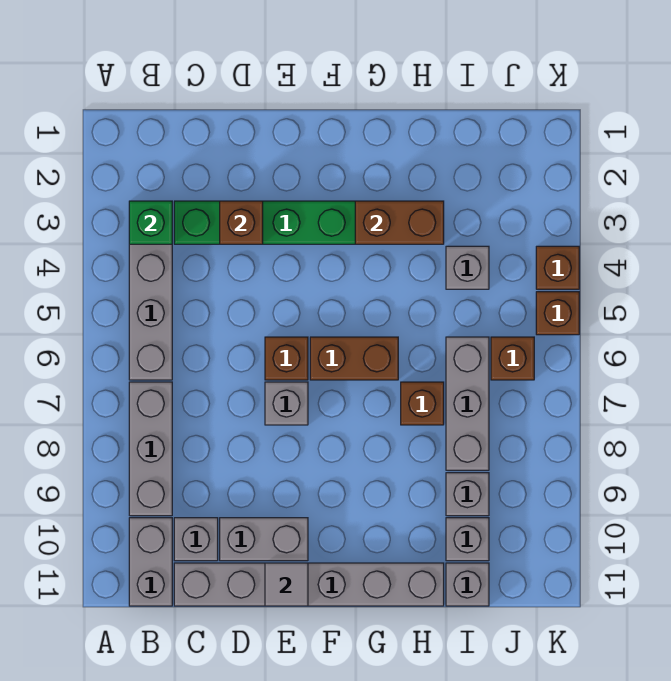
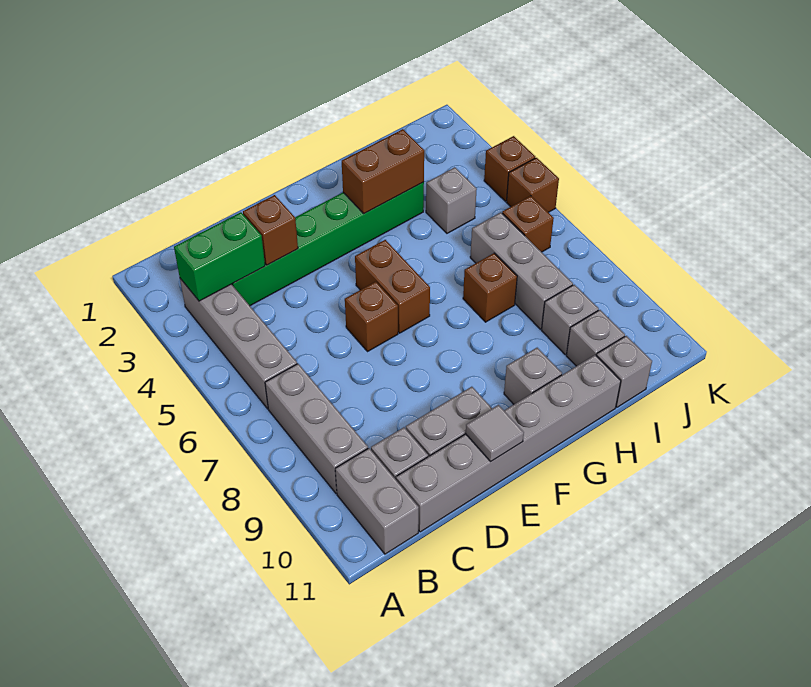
green brick B3 level 2 -> green brick B3:C3 level 2
grey brick E7 level 1 -> grey brick G10 level 1
brown brick F6:G6 level 1 -> brown brick F5:F6 level 1

